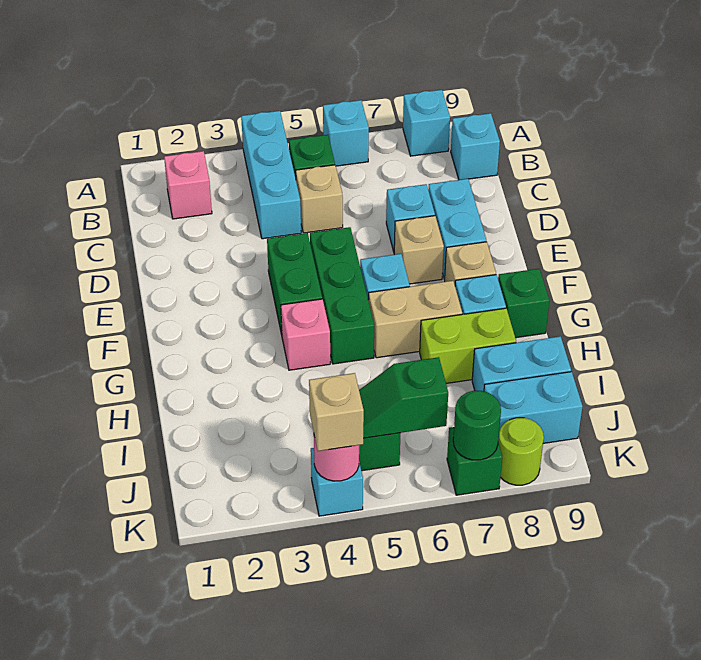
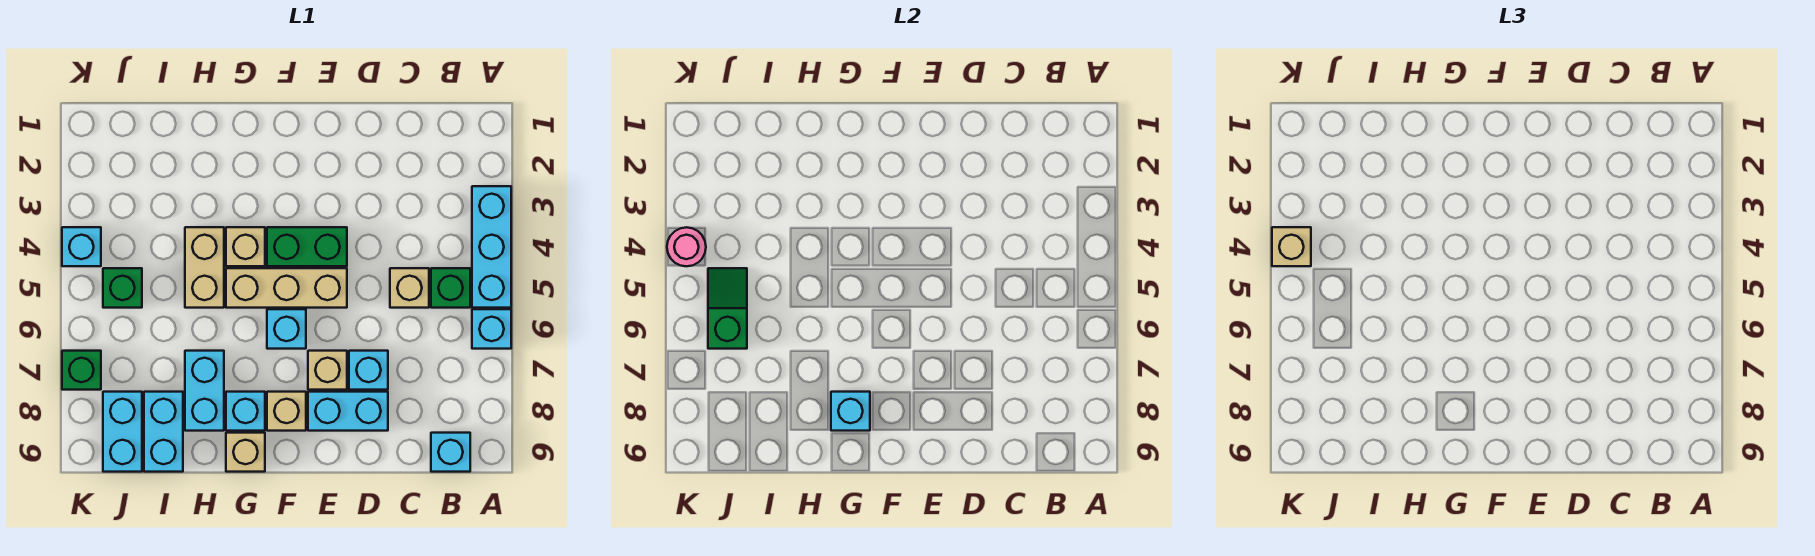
cyan brick A4:C4 level 1 -> cyan brick A3:A5 level 1
cyan brick A8 level 1 -> cyan brick G8 level 2
pink brick B2 level 1 -> none
green brick E5:G5 level 1 -> tan brick E5:G5 level 1
pink brick G4 level 1 -> tan brick G4 level 1
tan brick G6:G7 level 1 -> tan brick H4:H5 level 1
green brick G9 level 1 -> tan brick G9 level 1
lime brick H7:H8 level 1 -> cyan brick H7:H8 level 1
green round brick K7 level 2 -> none
lime round brick K8 level 1 -> none

